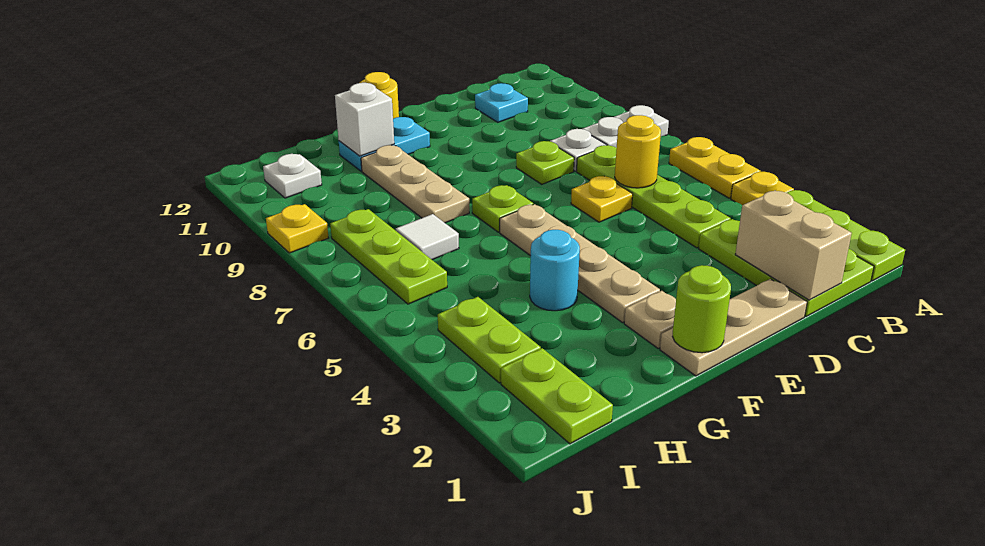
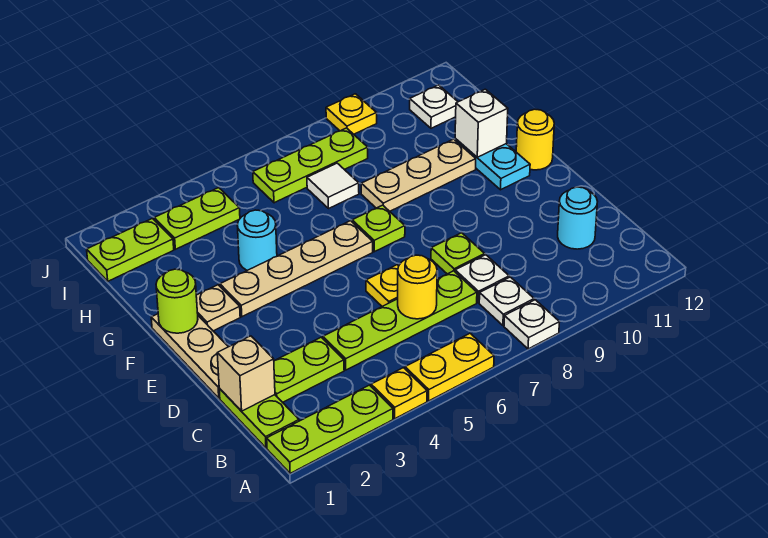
tan brick C1:C2 level 2 -> tan brick C1 level 2
cyan plate C11 level 1 -> cyan round brick C11 level 1

